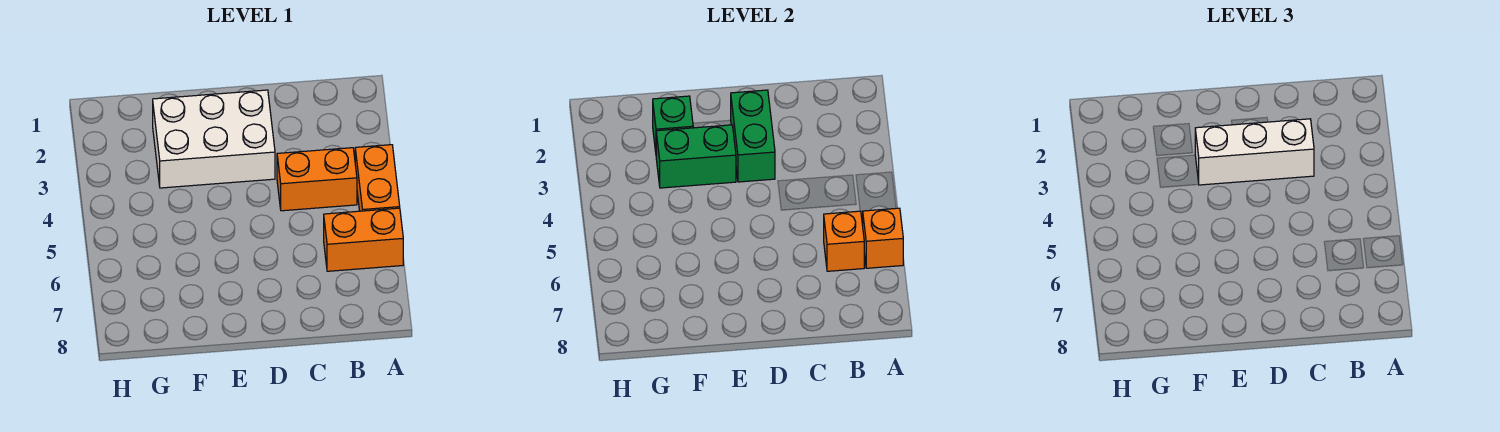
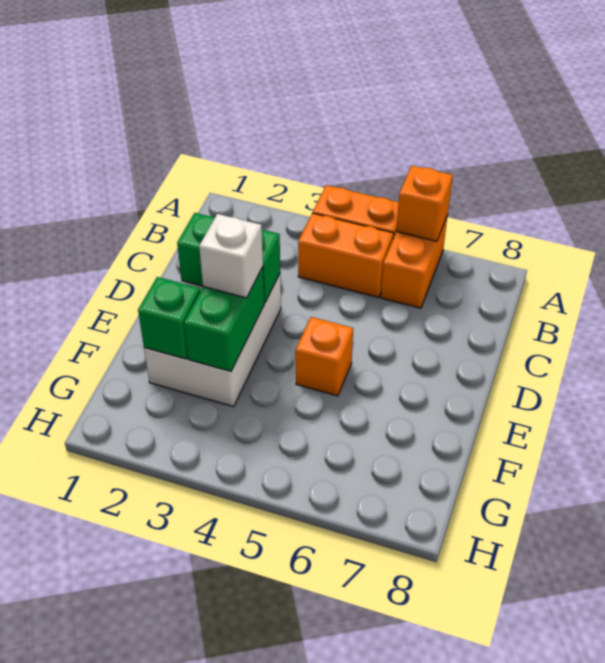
orange brick B4:C4 level 1 -> orange brick B4:B5 level 1
orange brick B6 level 2 -> orange brick E5 level 1
white brick C3:E3 level 3 -> white brick E3 level 3

